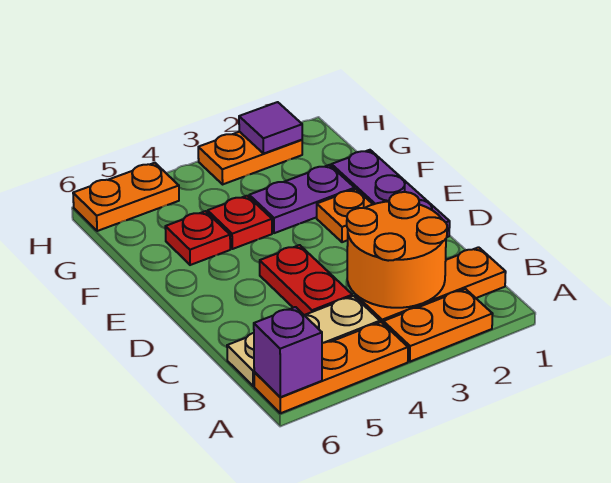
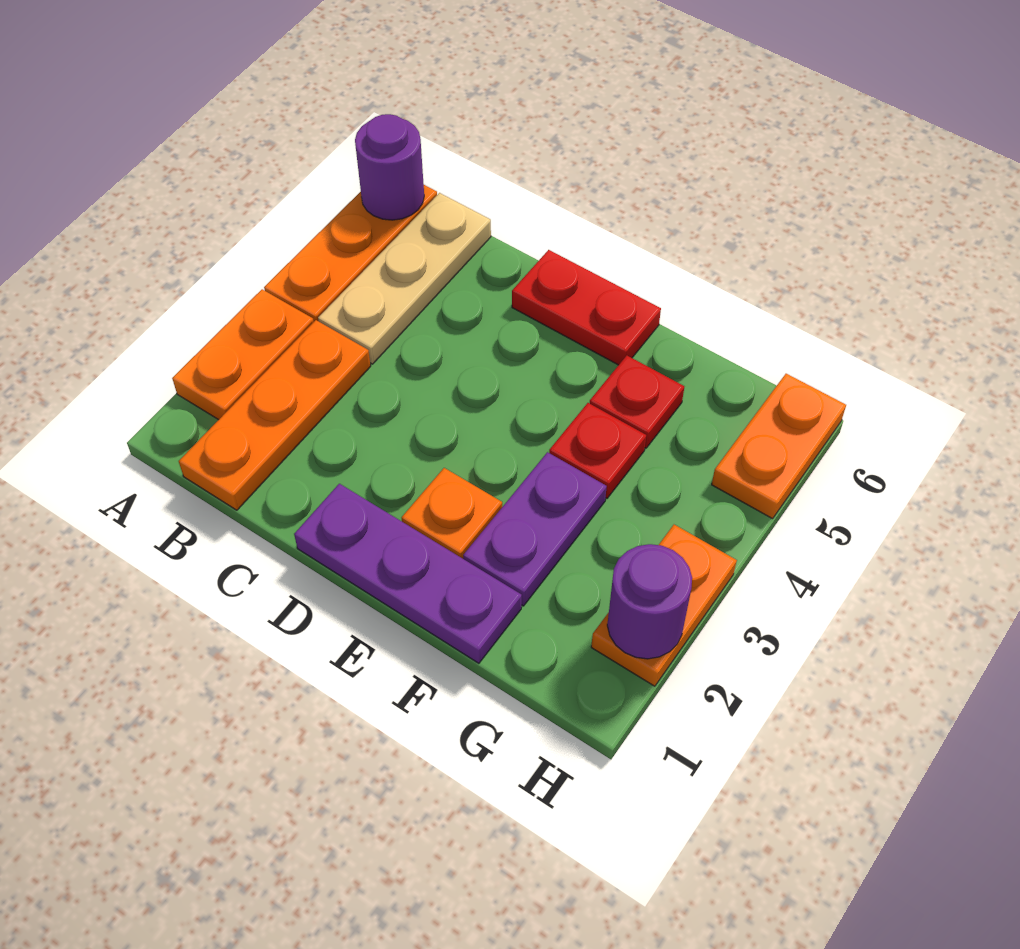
purple brick A6 level 2 -> purple round brick A6 level 2
orange round brick B2:C3 level 2 -> none
red plate C4:D4 level 1 -> red plate D6:E6 level 1
purple tile H2 level 2 -> purple round brick H2 level 2

